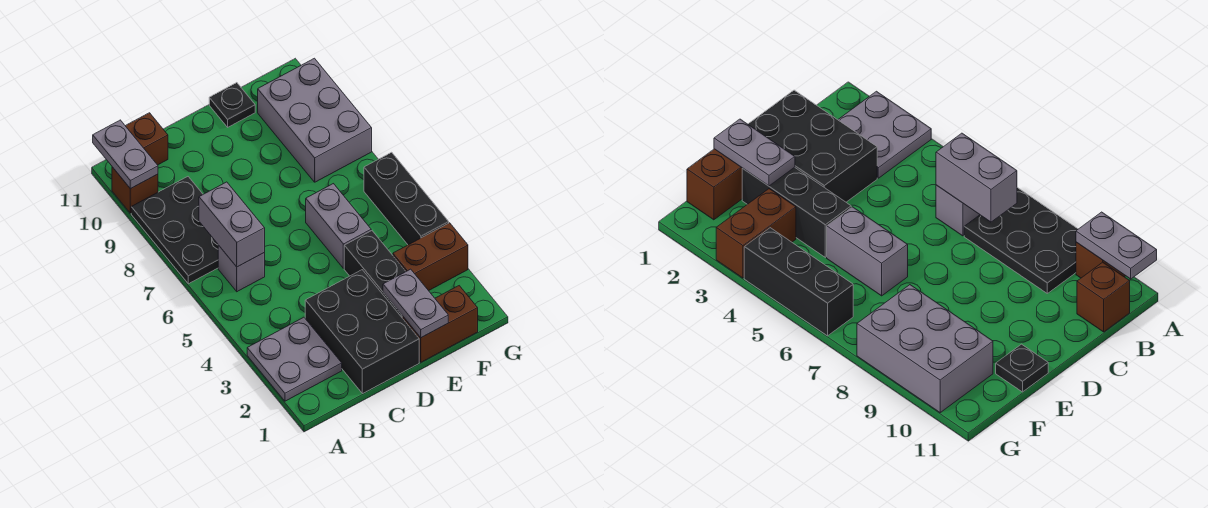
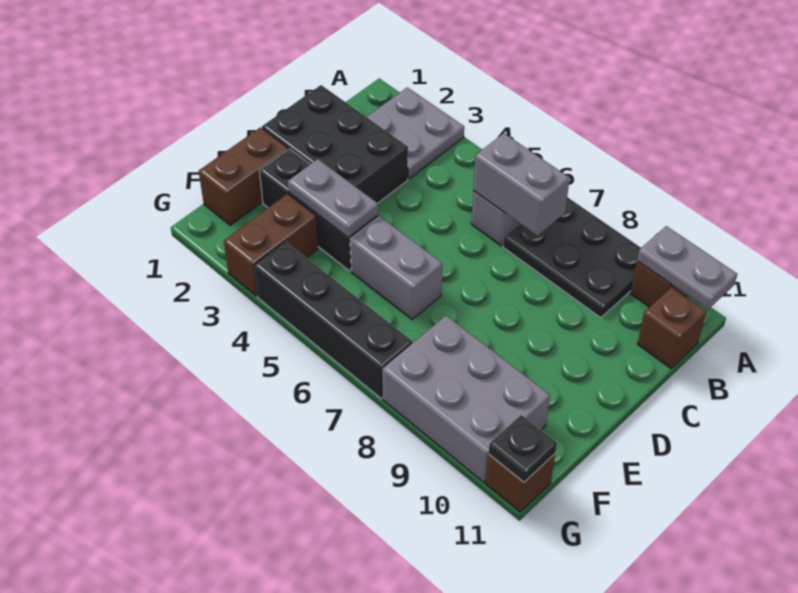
grey plate E1:E2 level 2 -> grey plate E3:E4 level 2
black plate E11 level 1 -> black plate G11 level 2
black brick G4:G6 level 1 -> black brick G4:G7 level 1
none -> brown brick G11 level 1

